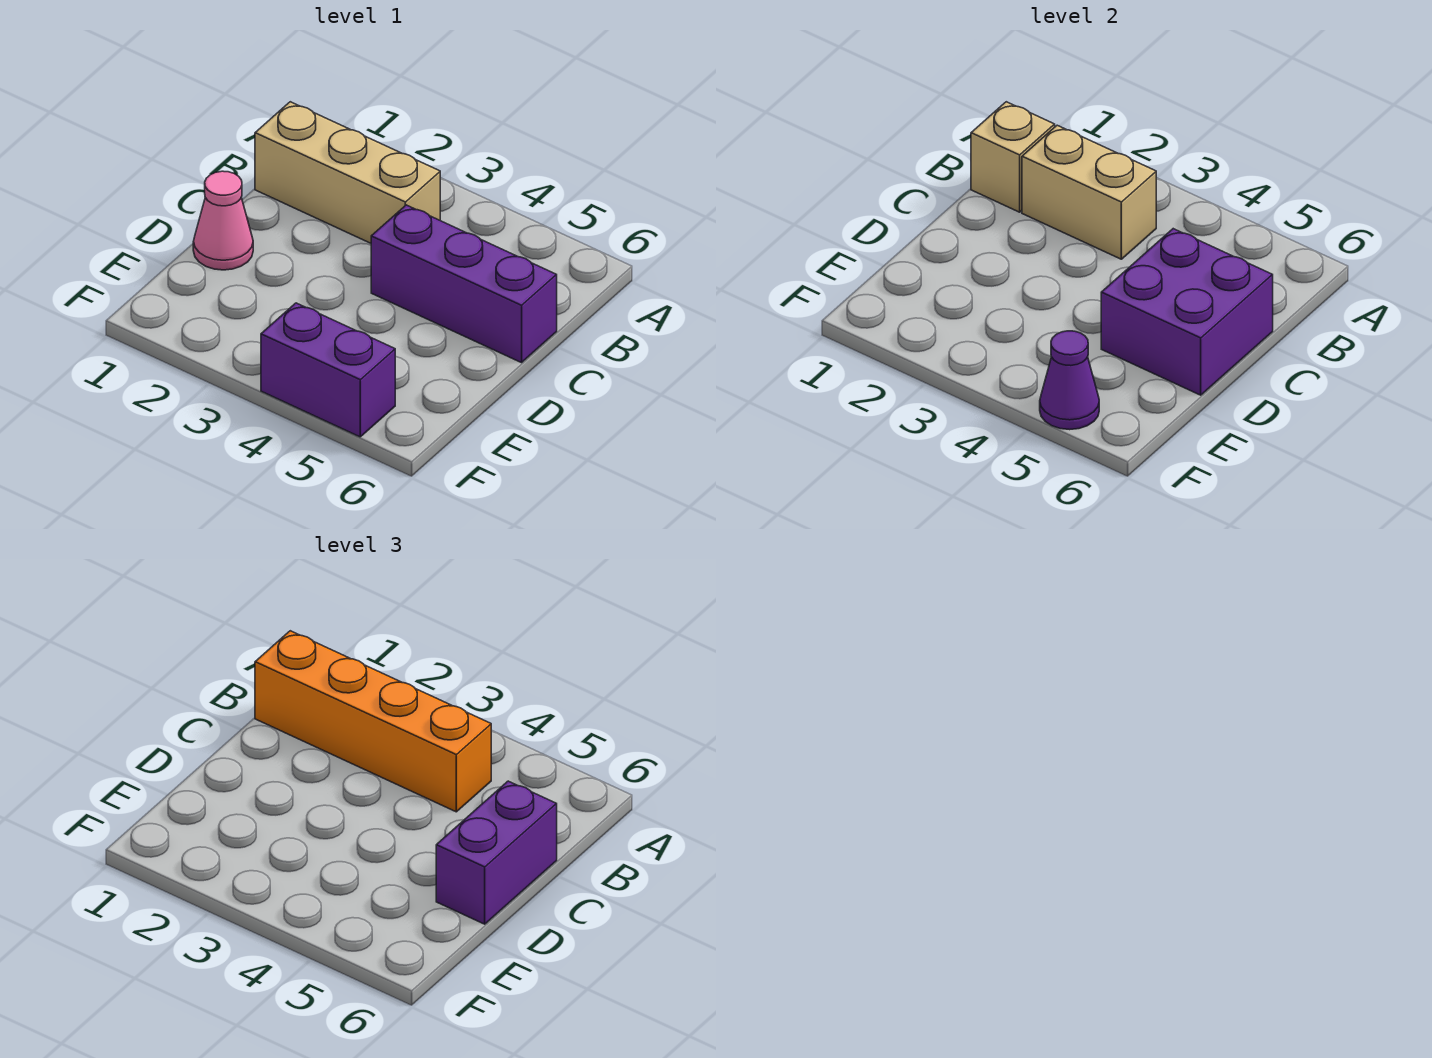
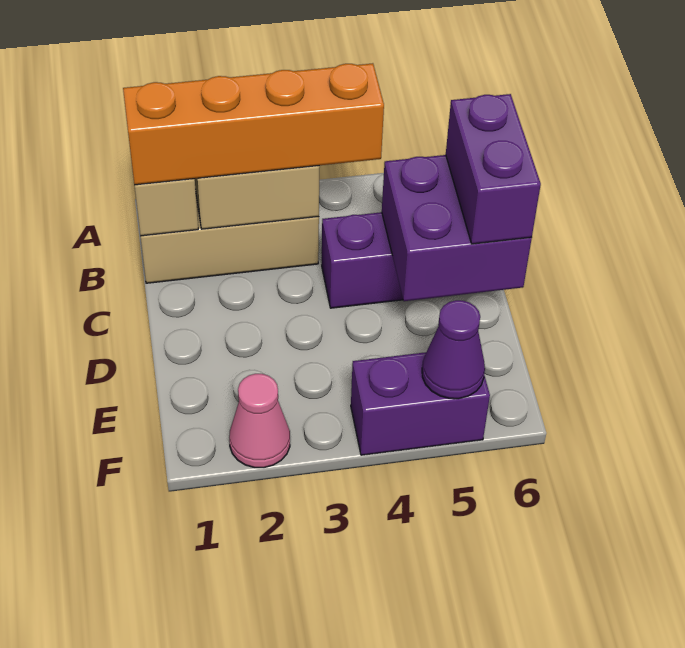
pink cone D1 level 1 -> pink cone F2 level 1

